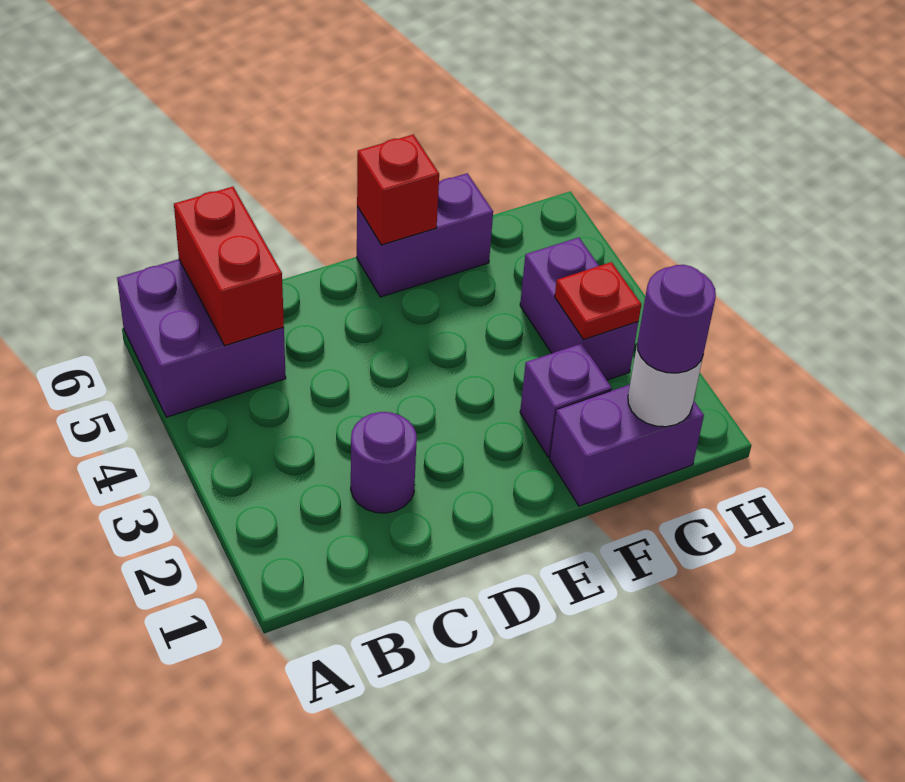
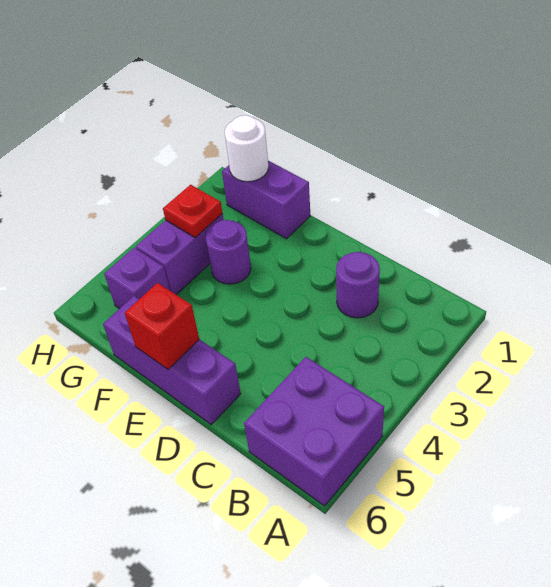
red brick B5:B6 level 2 -> none
purple brick E6:F6 level 1 -> purple brick D6:F6 level 1
purple brick F2 level 1 -> purple brick G5 level 1
purple round brick G1 level 3 -> purple round brick F3 level 1

